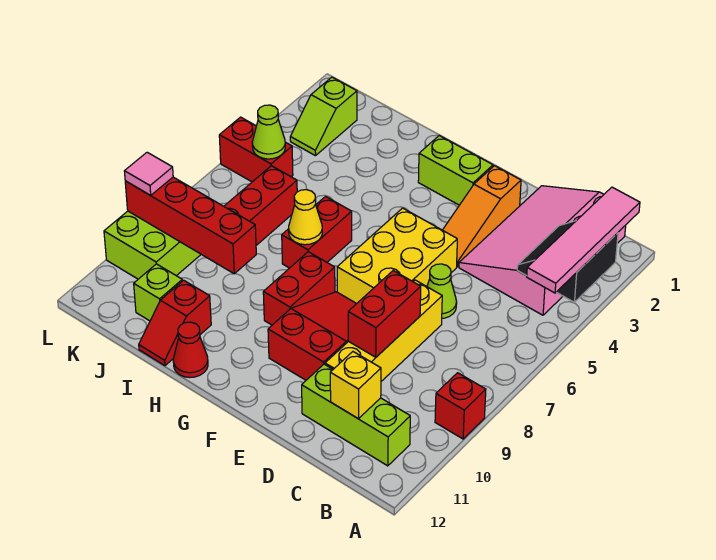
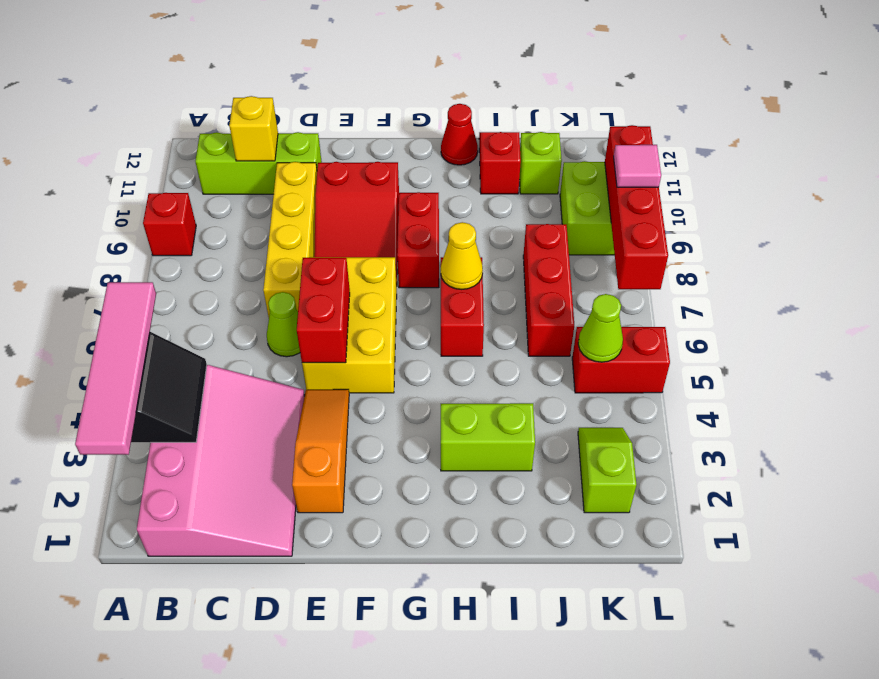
red brick D8:D9 level 2 -> red brick E5:E6 level 2
lime brick F2:G2 level 1 -> lime brick H3:I3 level 1
red brick I9:L9 level 2 -> red brick L7:L10 level 2

